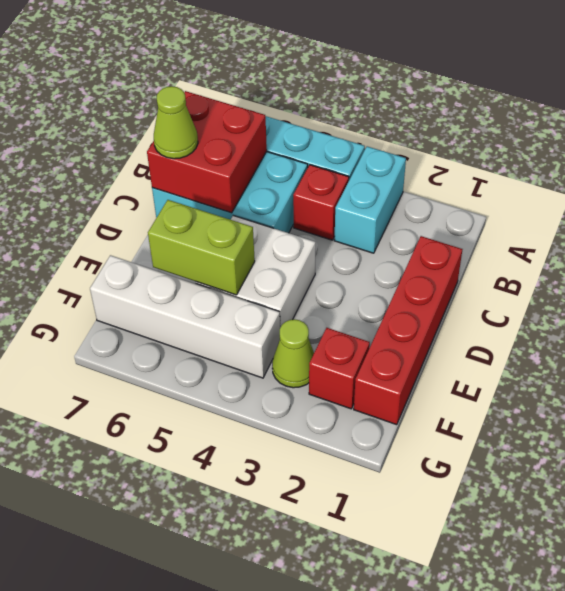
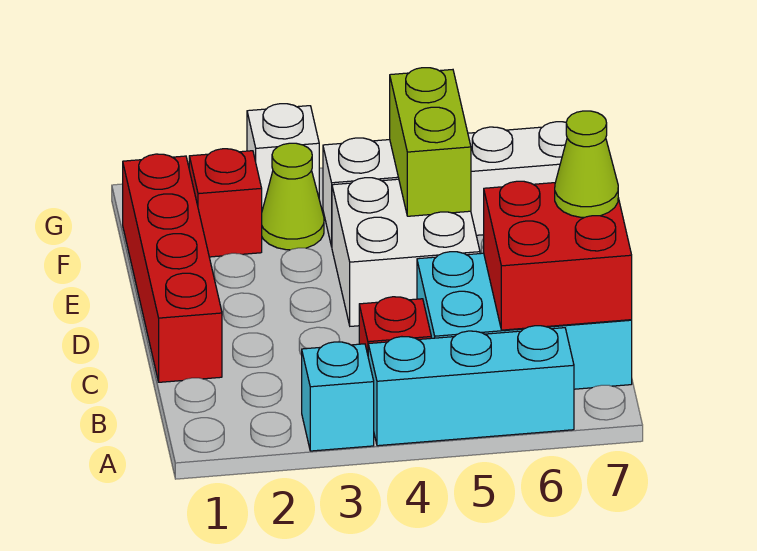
cyan brick A3:B3 level 1 -> cyan brick A3 level 1
lime brick E5:E6 level 2 -> lime brick E5:F5 level 2
none -> white brick G3 level 1

